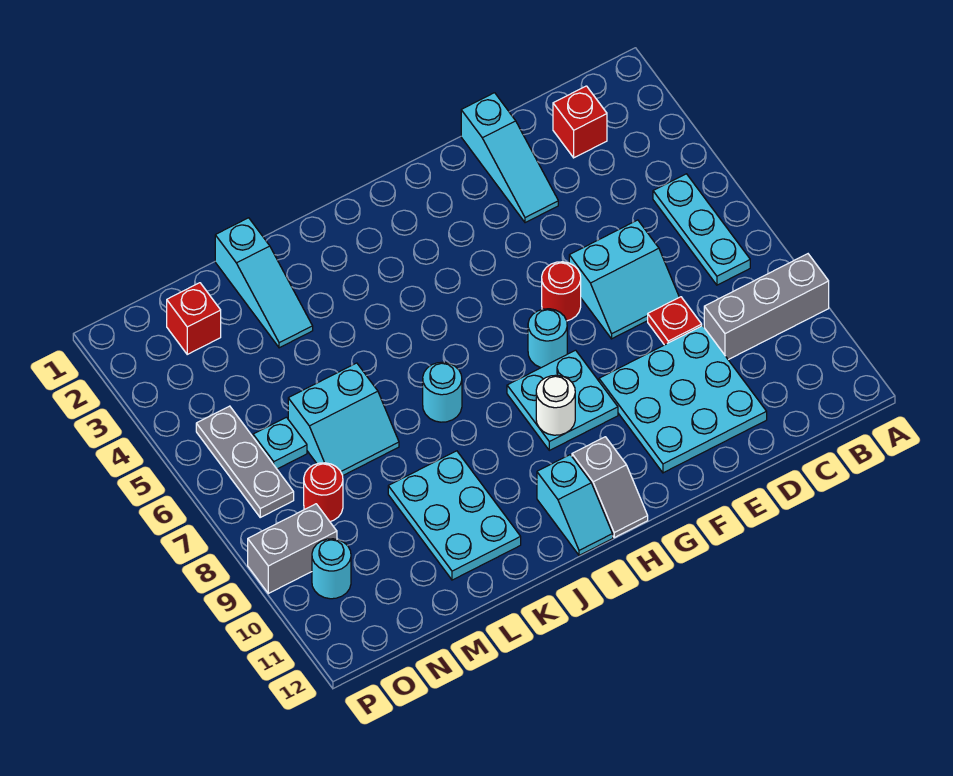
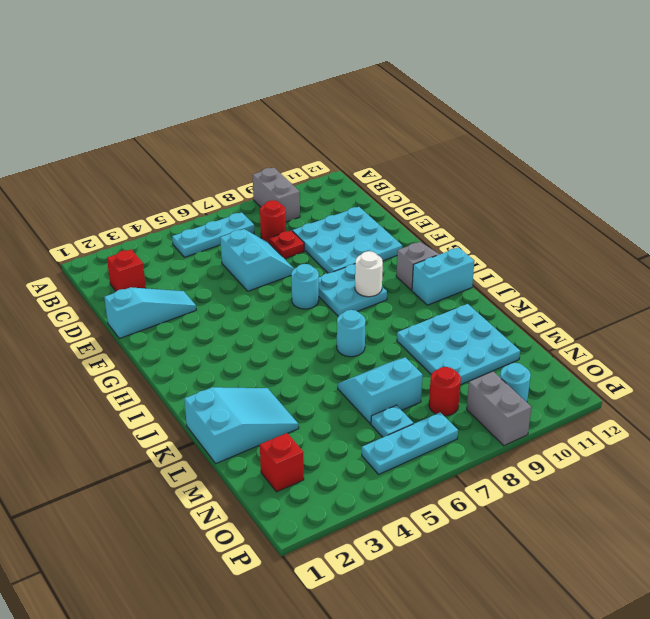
grey brick A9:C9 level 1 -> grey brick A9:B9 level 1
red round brick F6 level 1 -> red round brick C8 level 1
cyan slope I11:I12 level 1 top 11 -> cyan brick I11:I12 level 1
cyan plate K9:L11 level 1 -> cyan plate K9:M11 level 1
cyan slope L1:L3 level 1 top 1 -> cyan slope K1:L3 level 1 top 1
cyan slope L6:M7 level 1 top 6 -> cyan slope L6:M7 level 1 top M
grey plate O5:O7 level 1 -> cyan plate O5:O7 level 1

